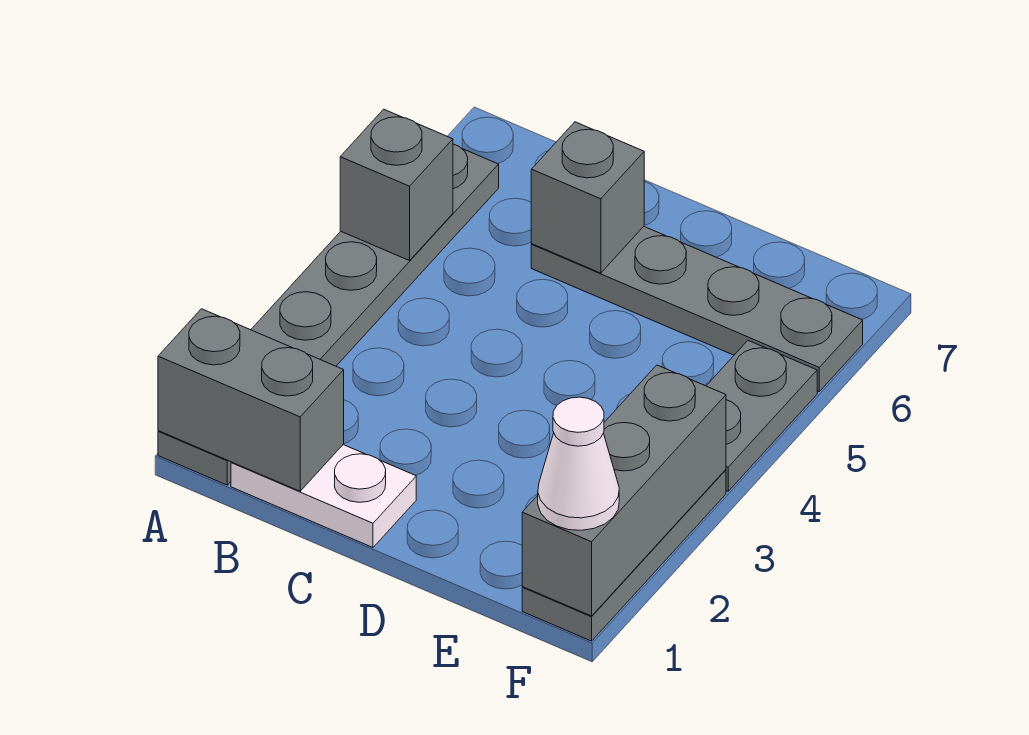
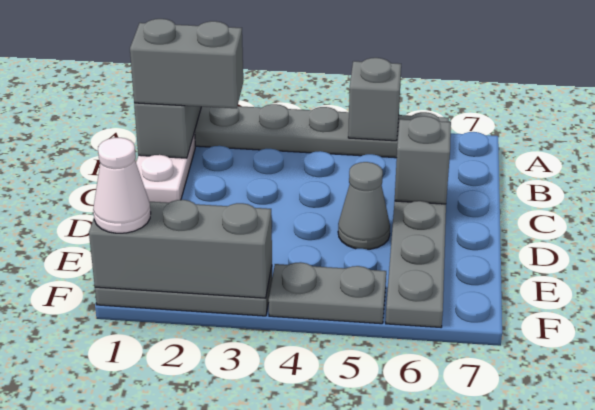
none -> grey brick B1:B2 level 3
none -> grey cone D5 level 1

